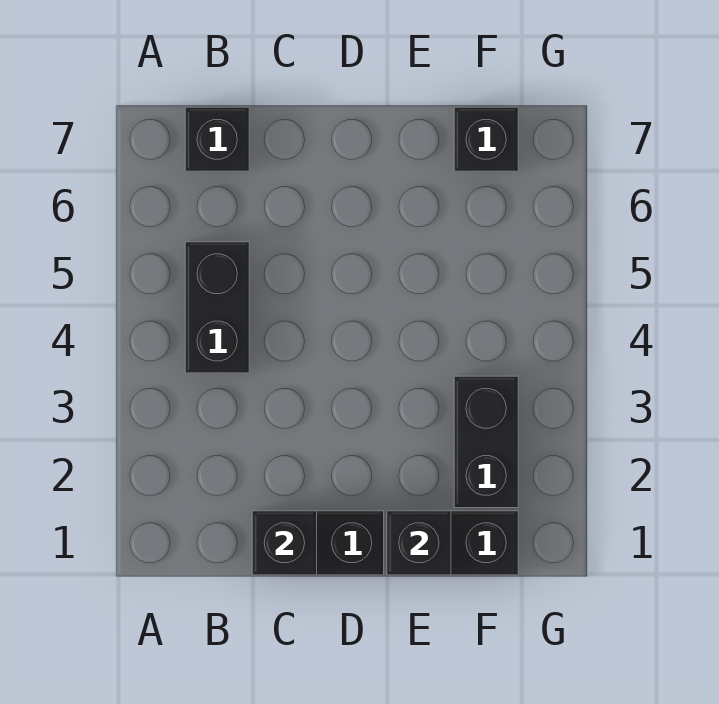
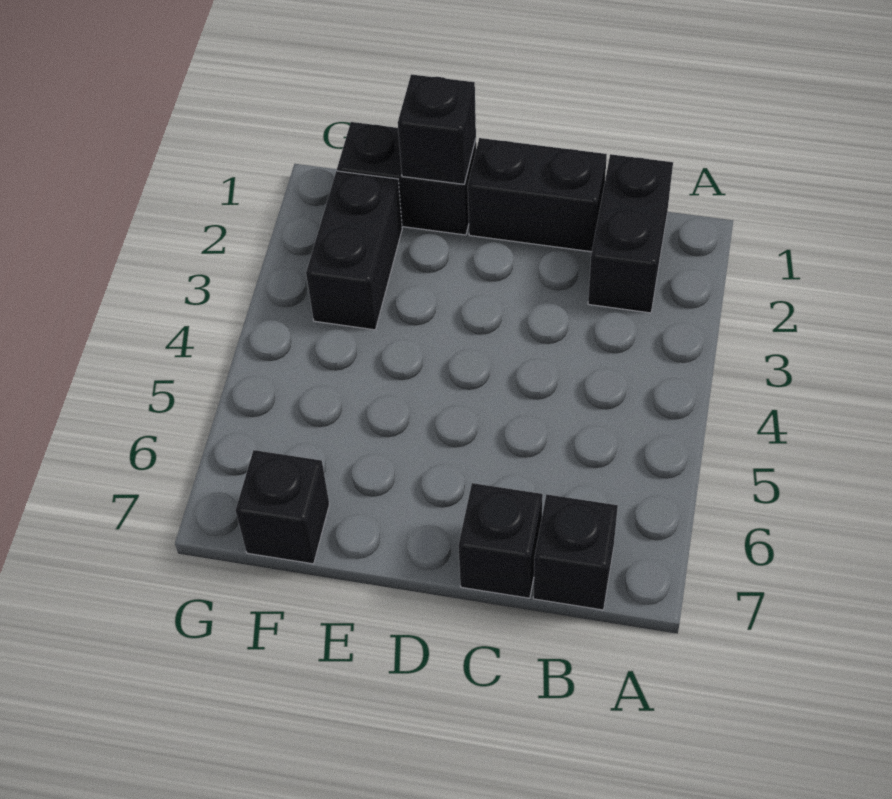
black brick B4:B5 level 1 -> black brick B1:B2 level 1
black brick C1 level 2 -> black brick C7 level 1

